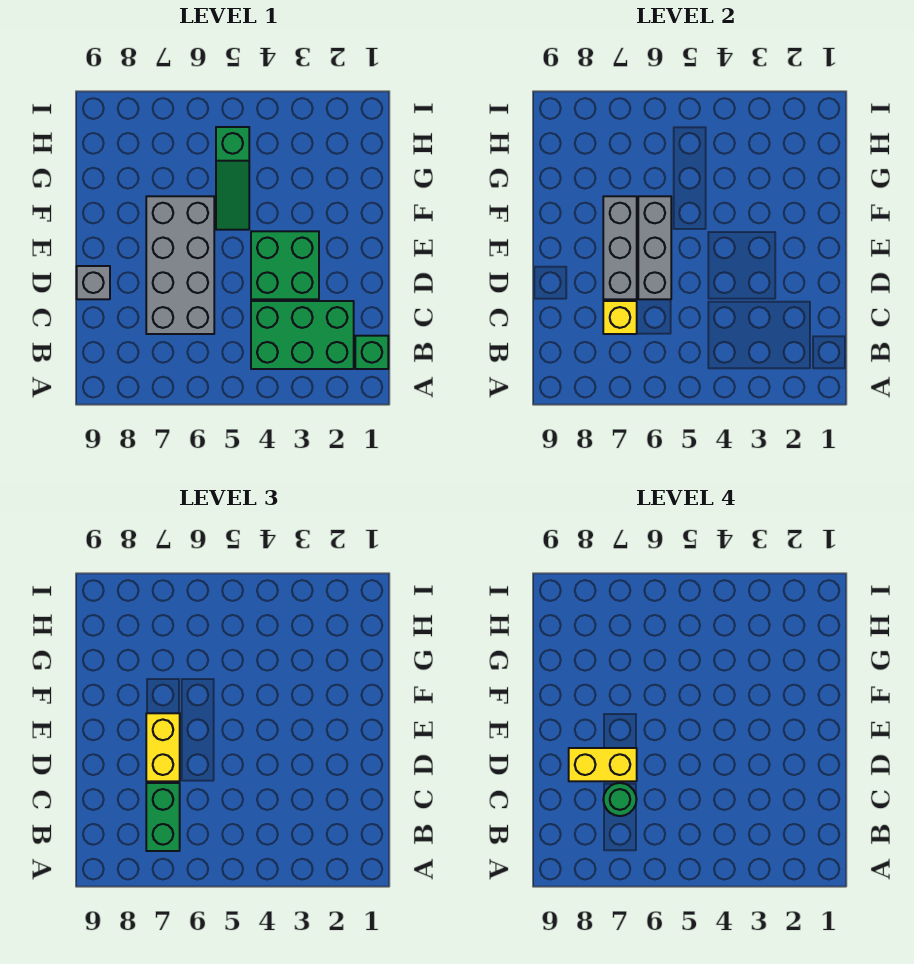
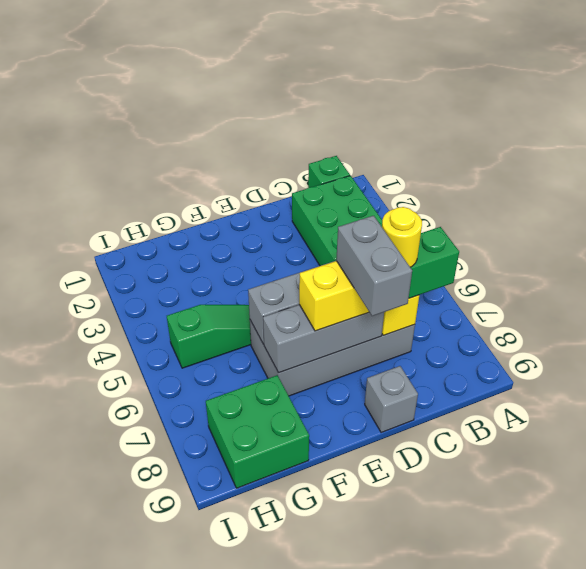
green round brick C7 level 4 -> yellow round brick C7 level 4
green brick D3:E4 level 1 -> green brick G8:H9 level 1
yellow brick D7:D8 level 4 -> grey brick D7:D8 level 4

